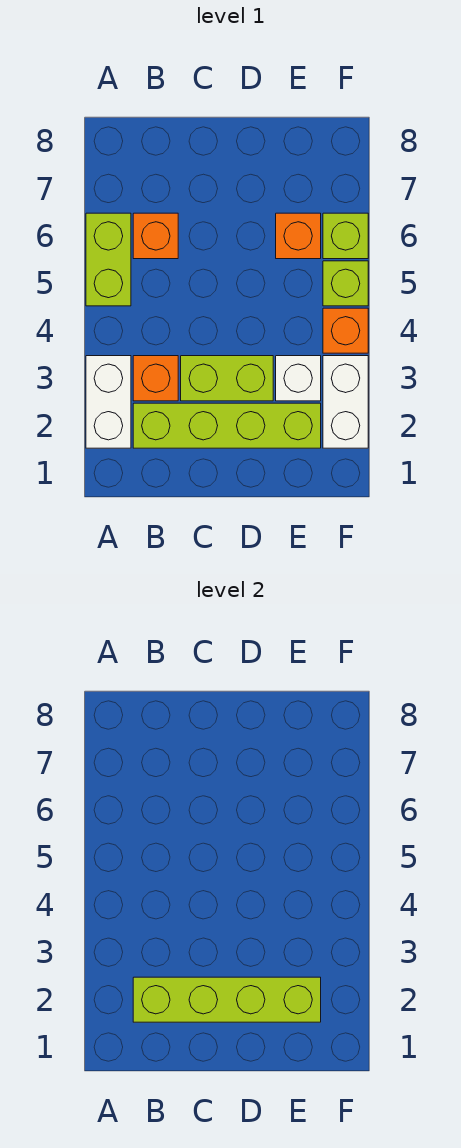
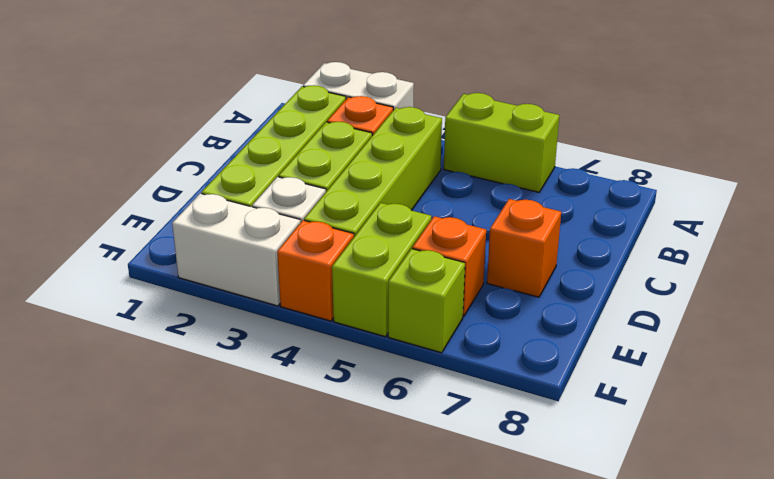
lime brick B2:E2 level 2 -> lime brick B4:E4 level 1
orange brick B6 level 1 -> orange brick D7 level 1
lime brick F5 level 1 -> lime brick E5:F5 level 1

